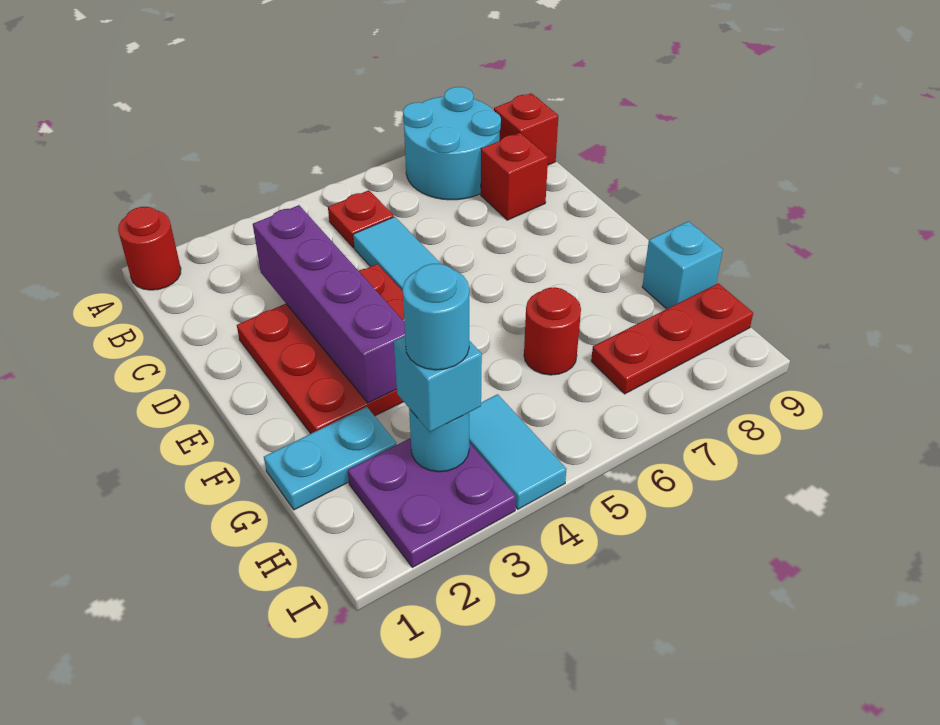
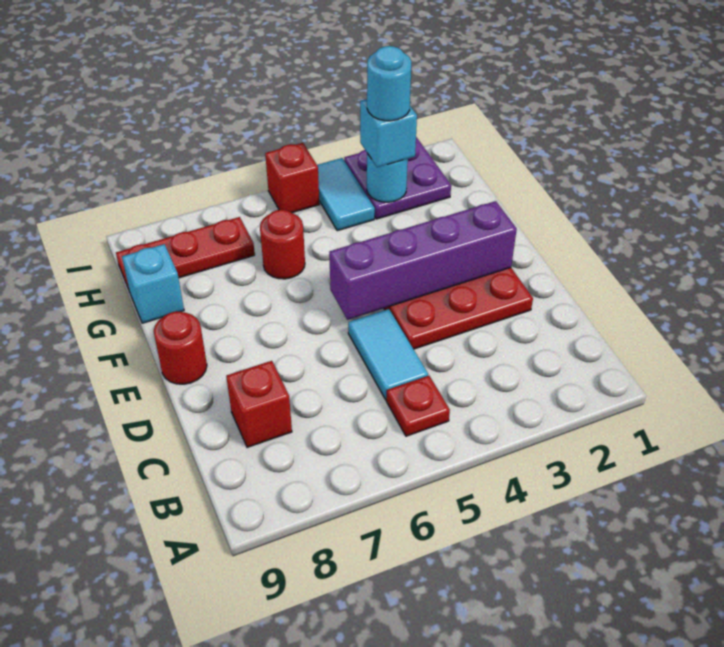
red round brick A1 level 1 -> red round brick E9 level 1
cyan round brick A7:B8 level 1 -> none
red brick B9 level 1 -> red brick I5 level 1
purple brick C3:F3 level 2 -> purple brick E2:E5 level 2
cyan plate G1:G2 level 1 -> none

